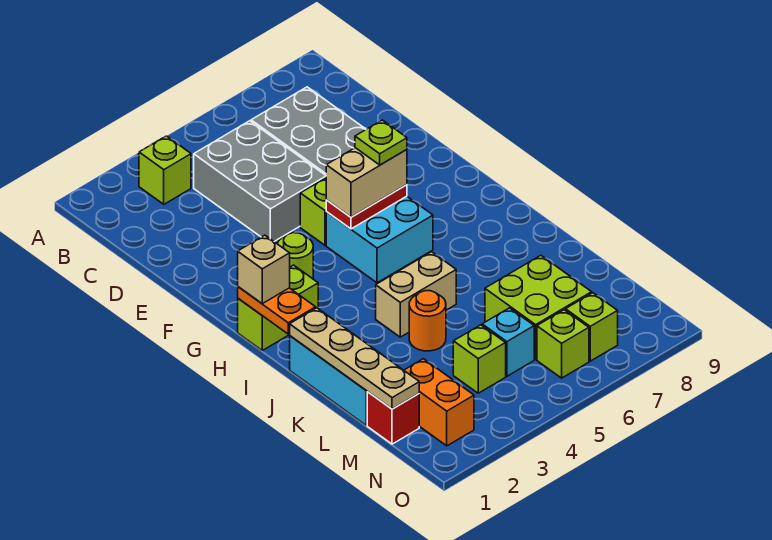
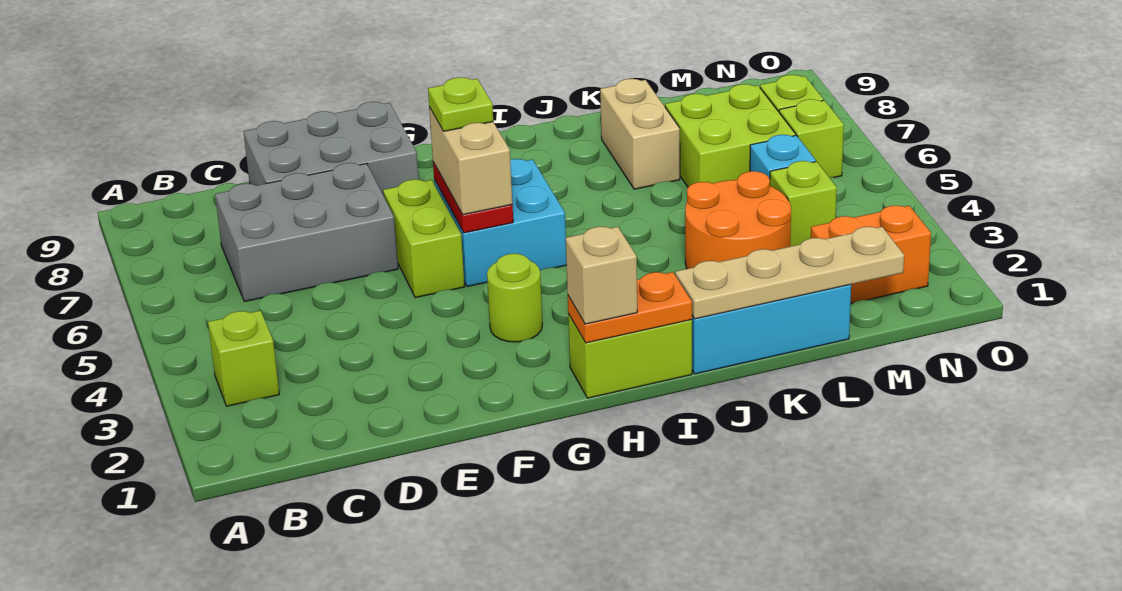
grey brick C4:E5 level 1 -> grey brick D8:F9 level 1
lime brick H1:H2 level 1 -> lime brick H1:I1 level 1
tan brick J4:J5 level 1 -> tan brick K7:K8 level 1
orange round brick K4 level 1 -> orange round brick K3:L4 level 1
red brick M1 level 1 -> none

